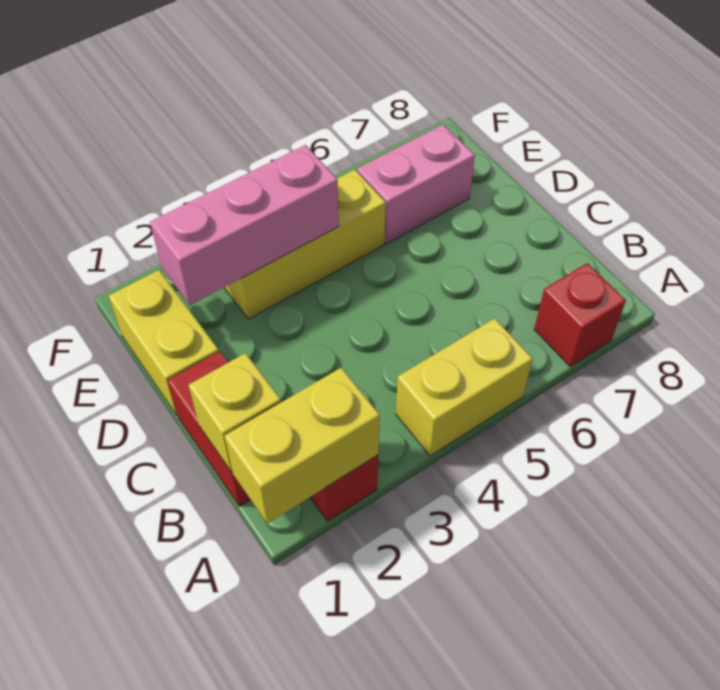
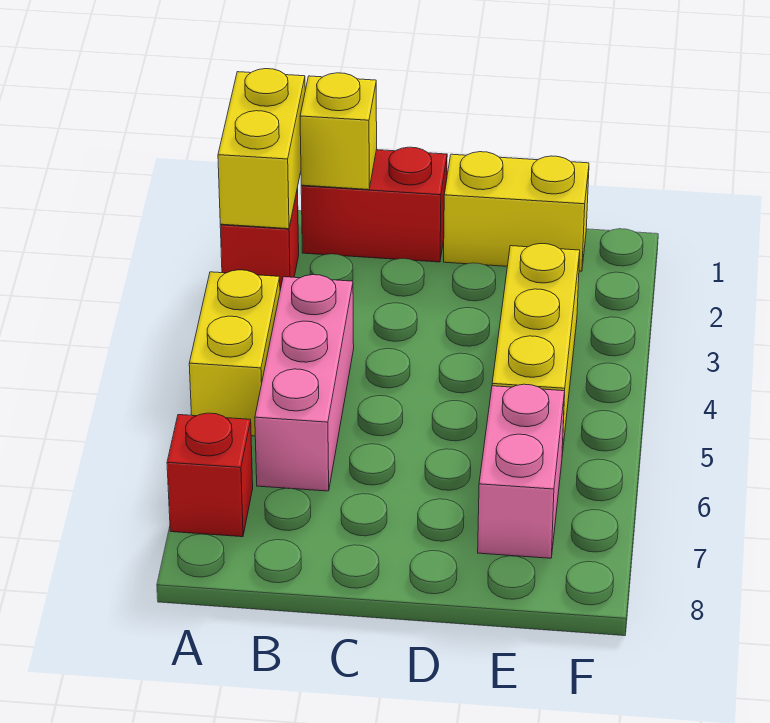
pink brick E2:E4 level 2 -> pink brick B4:B6 level 1

